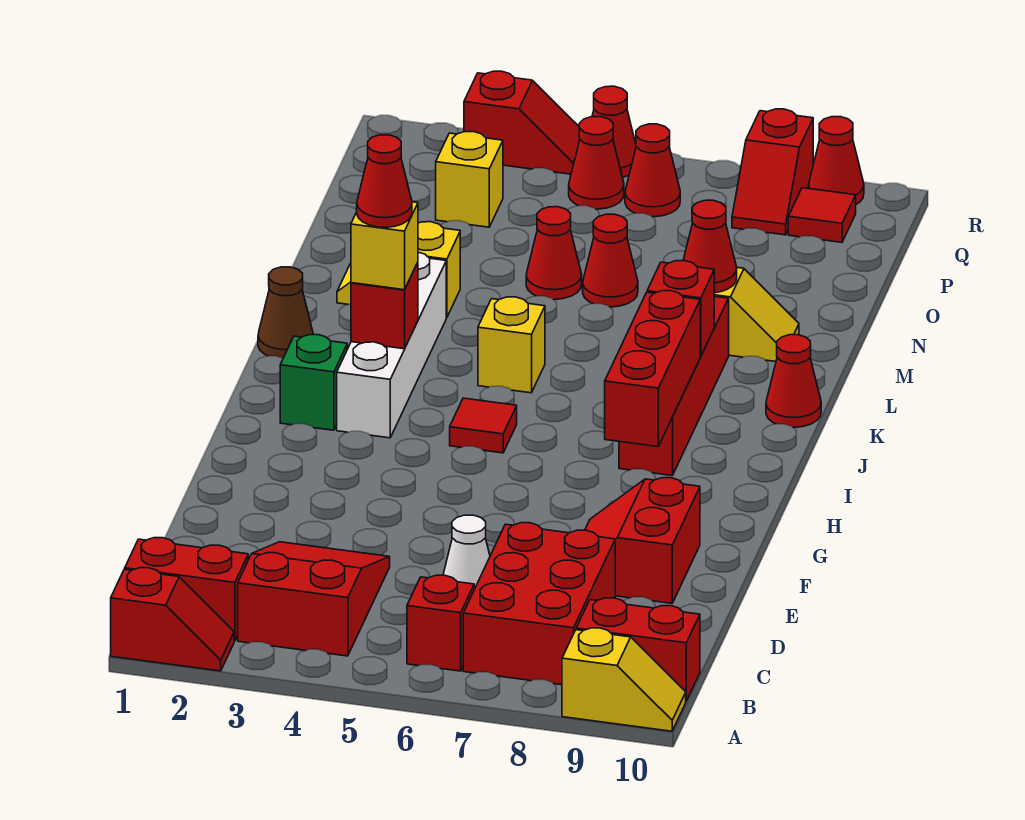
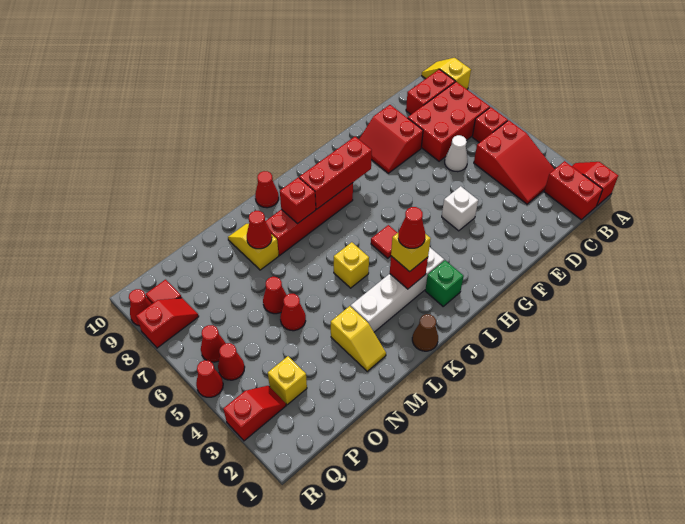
red slope B3:D4 level 1 top B -> red slope B3:C5 level 1 top 5
red brick B9:B10 level 1 -> red brick B9:C9 level 1
red slope E8:F9 level 1 top 9 -> red slope E8:F9 level 1 top E
none -> white brick F4 level 1
red slope R3:R4 level 1 top 3 -> red slope Q3:R3 level 1 top R

